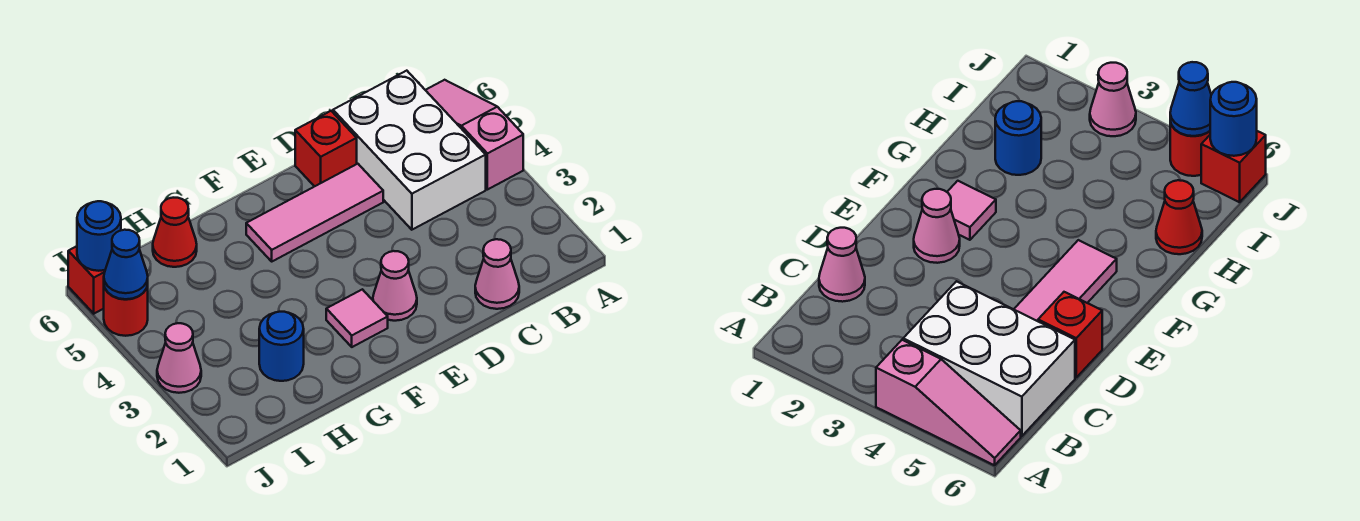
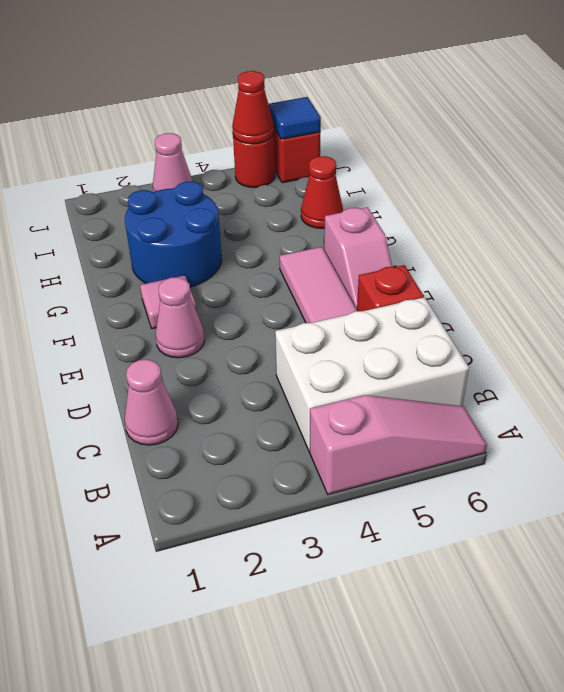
none -> pink slope E6:F6 level 1 top F
blue round brick H2 level 1 -> blue round brick G2:H3 level 1
blue cone J5 level 2 -> red cone J5 level 2
blue round brick J6 level 2 -> blue tile J6 level 2

